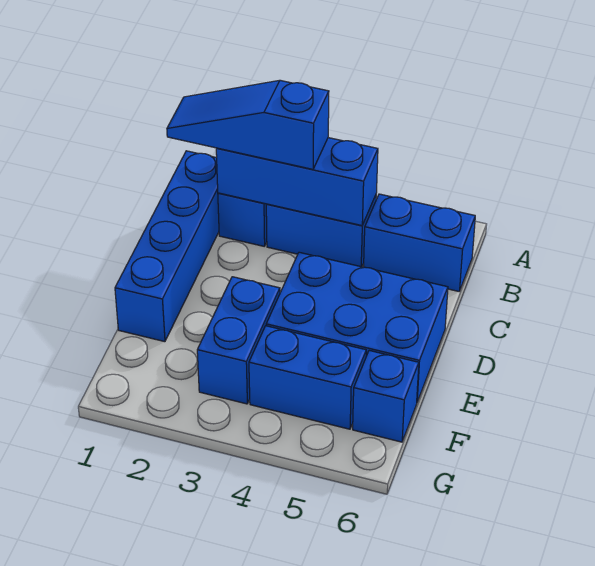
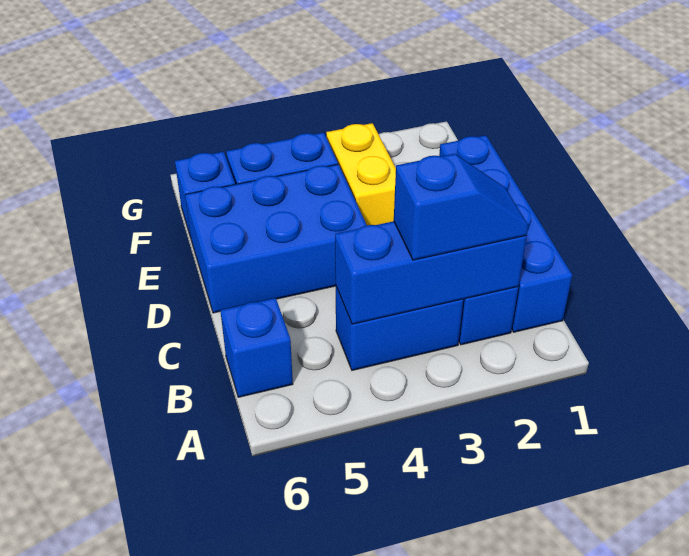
blue slope B1:B3 level 3 top 3 -> blue slope B2:B3 level 3 top 3
blue brick B5:B6 level 1 -> blue brick B6 level 1
blue brick E3:F3 level 1 -> yellow brick E3:F3 level 1

